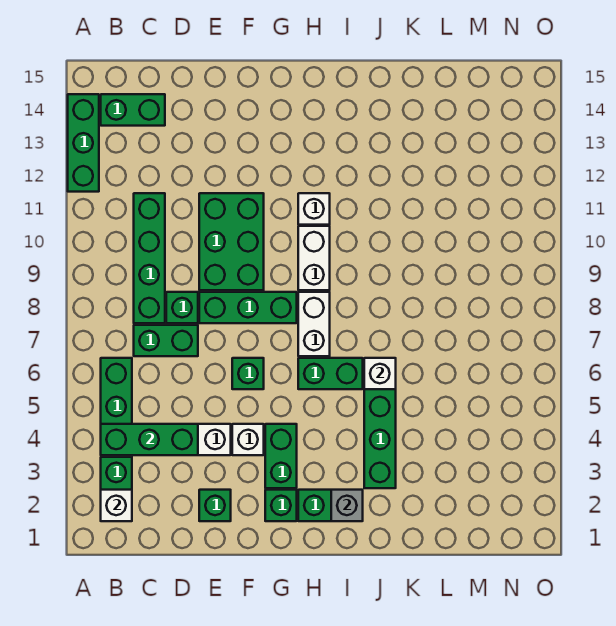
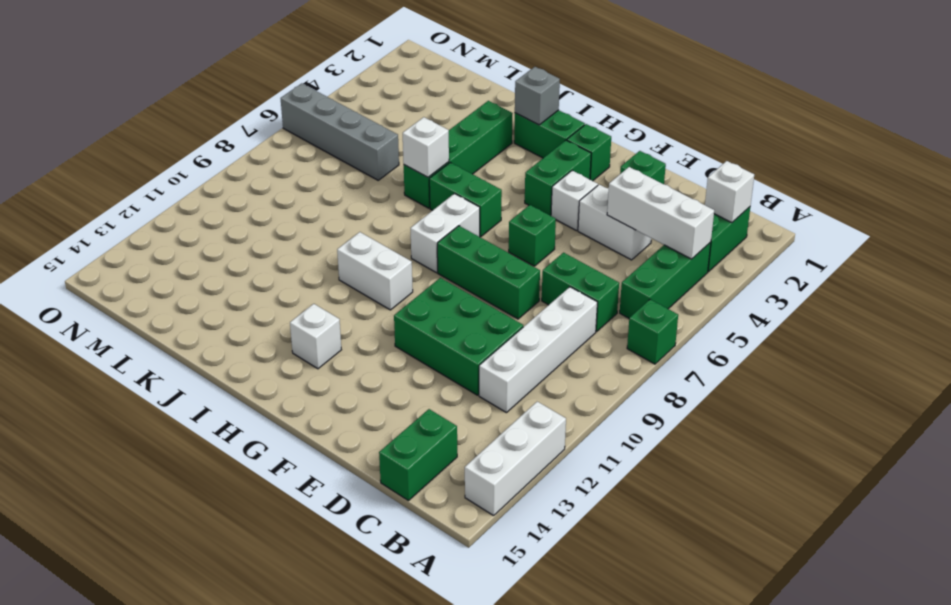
green brick A12:A14 level 1 -> white brick A12:A14 level 1
green brick B4:D4 level 2 -> white brick B4:D4 level 2
green brick B14:C14 level 1 -> green brick C14:C15 level 1
green brick C8:C11 level 1 -> white brick C8:C11 level 1
green brick D8 level 1 -> green brick A7 level 1
green brick E9:F11 level 1 -> green brick D10:F11 level 1
white brick H9:H10 level 1 -> white brick H10:I10 level 1
white brick H11 level 1 -> white brick H13 level 1
none -> grey brick L6:O6 level 1

